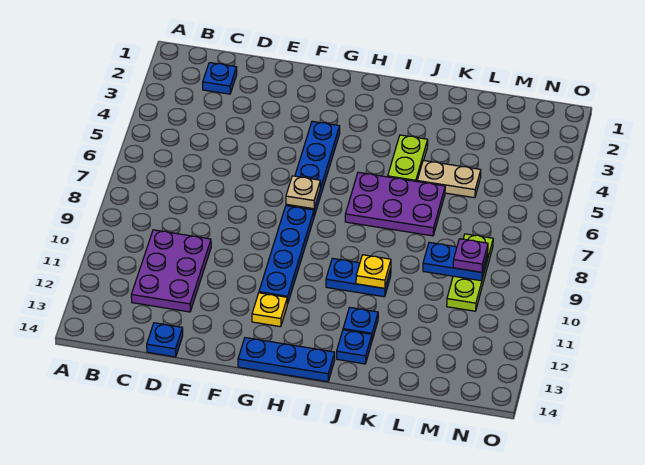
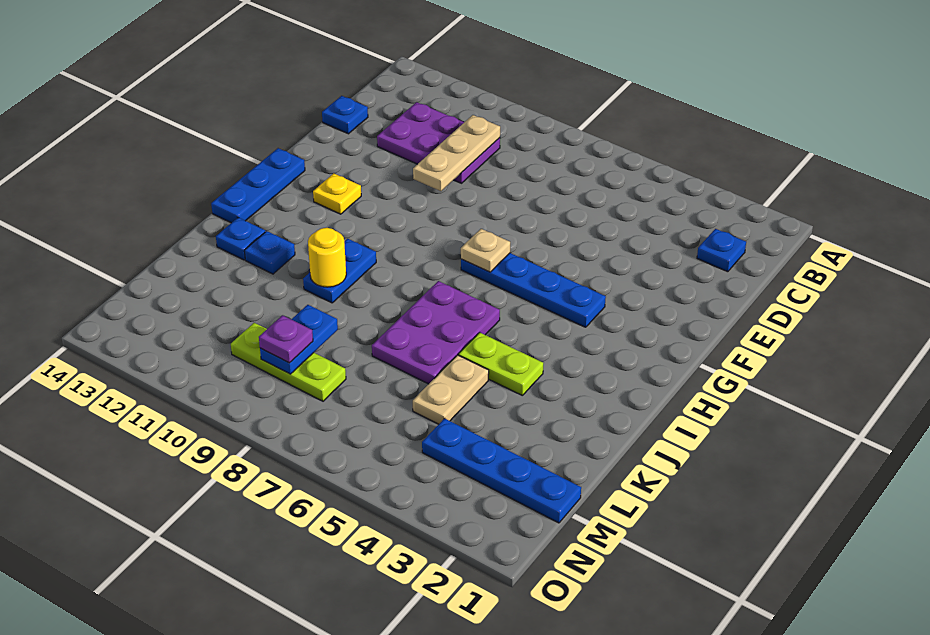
none -> tan plate C10:E10 level 2
blue plate G8:G11 level 1 -> blue plate M1:M4 level 1
yellow plate J10 level 2 -> yellow round brick J10 level 2

